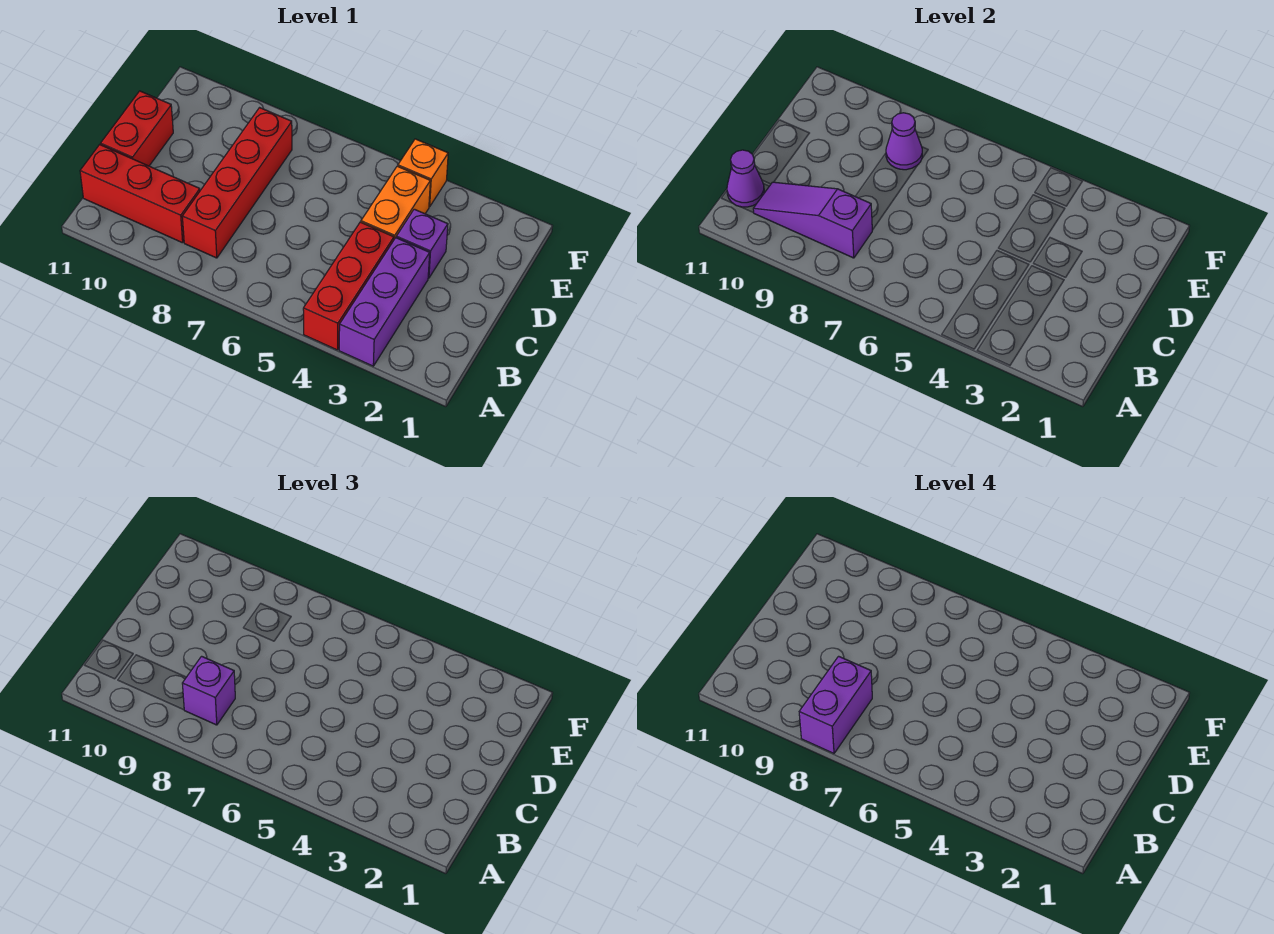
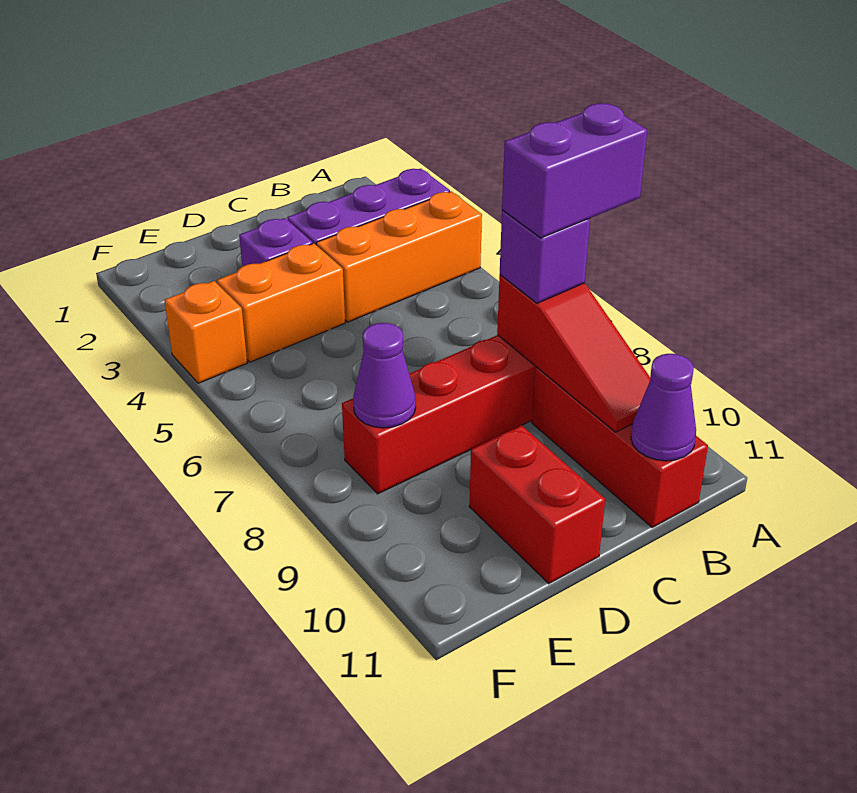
red brick A4:C4 level 1 -> orange brick A4:C4 level 1
purple slope B8:B10 level 2 top 8 -> red slope B8:B10 level 2 top 8
red brick C11:D11 level 1 -> red brick D10:D11 level 1

